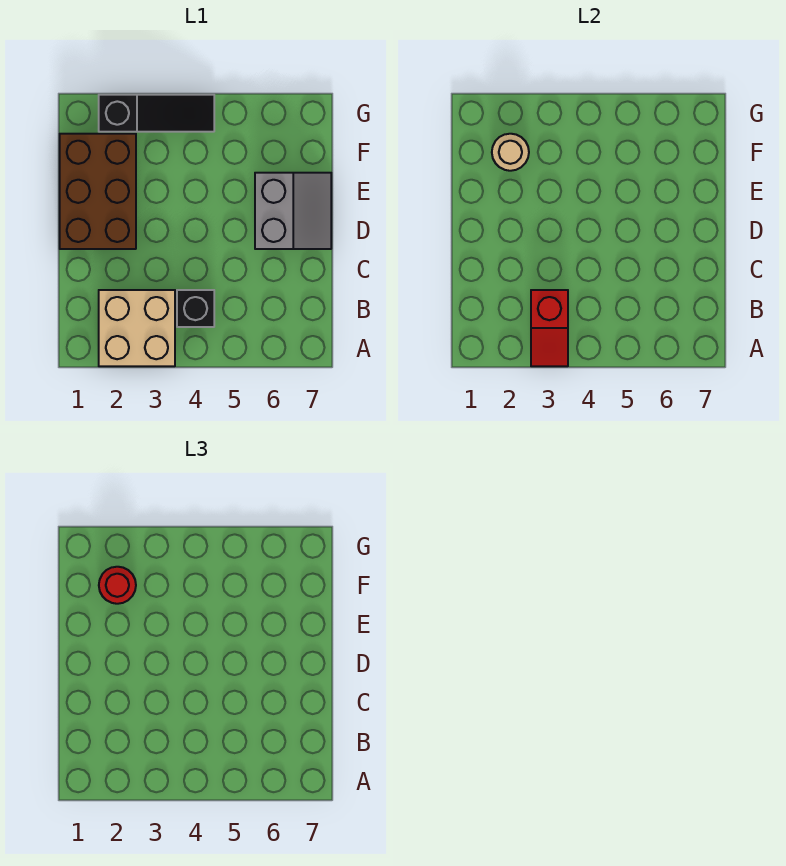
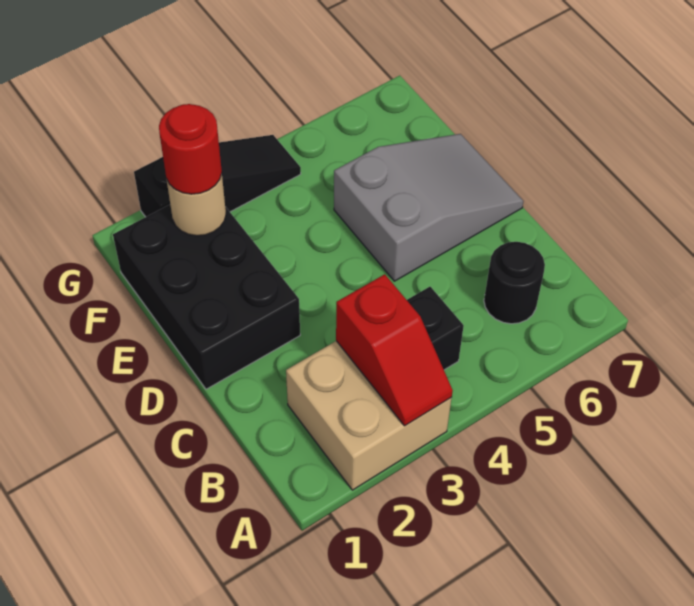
none -> black round brick B6 level 1
brown brick D1:F2 level 1 -> black brick D1:F2 level 1
grey slope D6:E7 level 1 top 6 -> grey slope D5:E7 level 1 top 5

